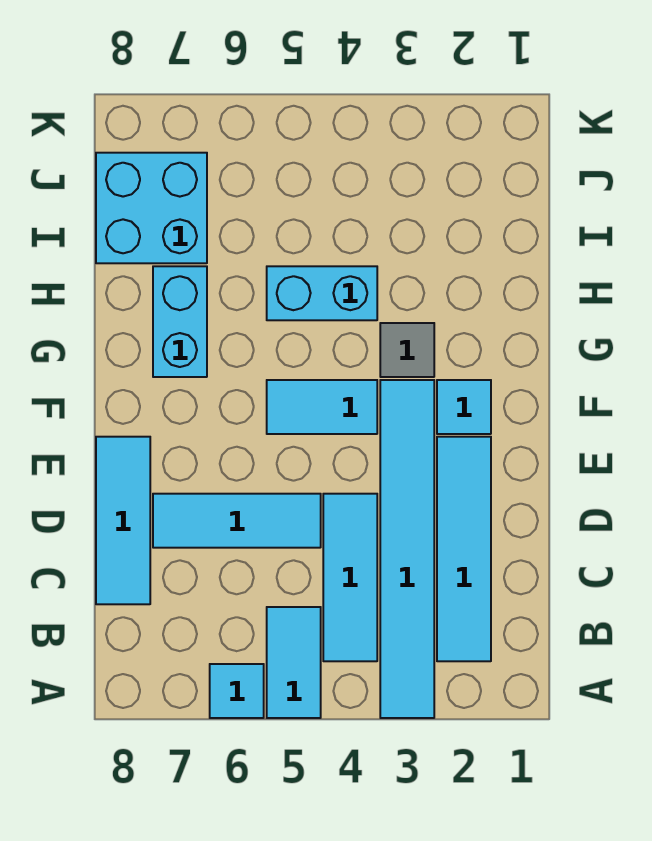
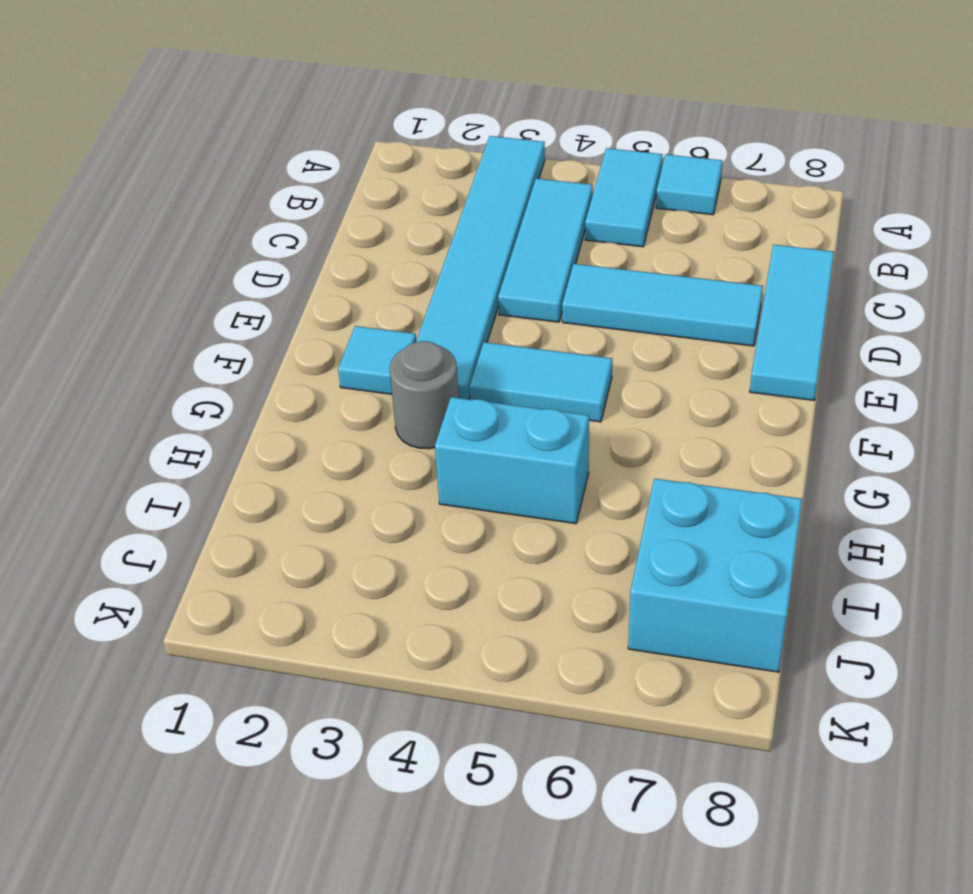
cyan tile B2:E2 level 1 -> none
grey tile G3 level 1 -> grey round brick G3 level 1
cyan brick G7:H7 level 1 -> none

